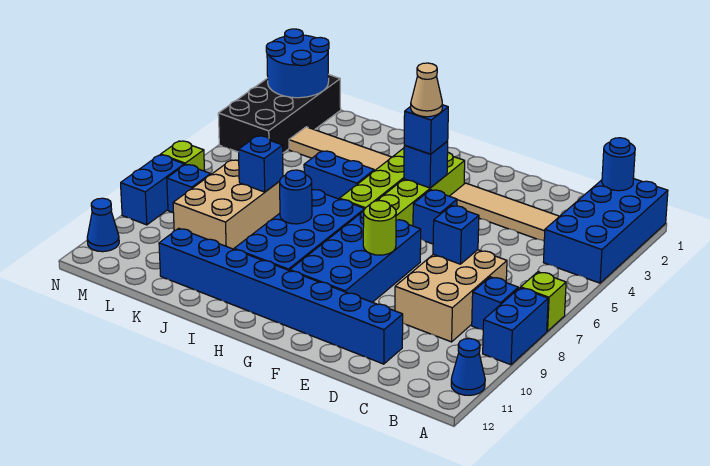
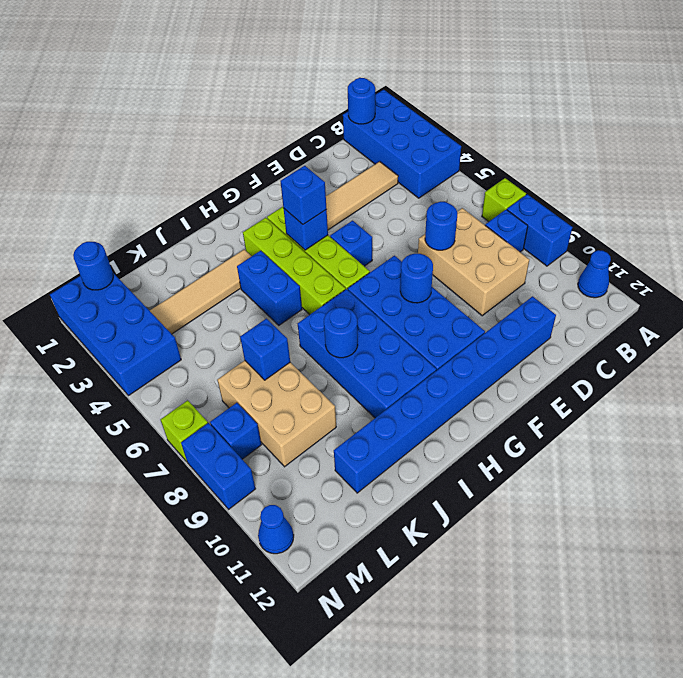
blue brick D7 level 2 -> blue round brick D7 level 2
lime round brick F8 level 2 -> blue round brick F8 level 2
tan cone G4 level 4 -> none
blue brick I5:J5 level 1 -> blue brick I4:I5 level 1
black brick M1:N4 level 1 -> blue brick M1:N4 level 1
blue round brick M1:N2 level 2 -> blue round brick M1 level 2

